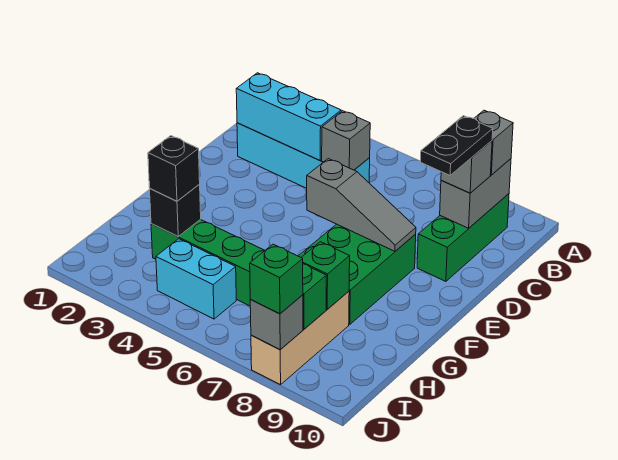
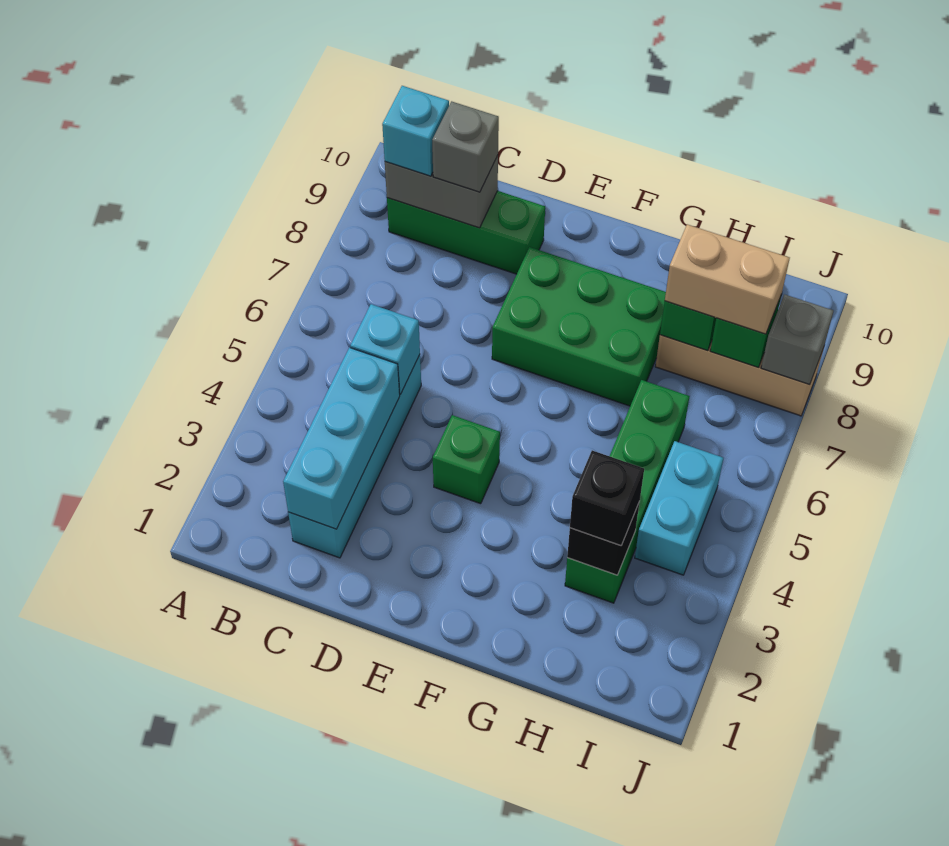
grey brick B9 level 3 -> cyan brick B9 level 3
grey brick C5 level 2 -> cyan brick C5 level 2
black plate C9:D9 level 4 -> none
grey slope E6:E8 level 2 top 6 -> none
none -> tan brick H8:I8 level 3
green brick J8 level 3 -> green brick E4 level 1

